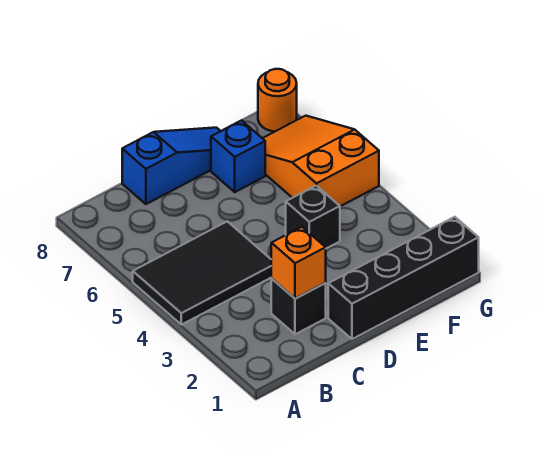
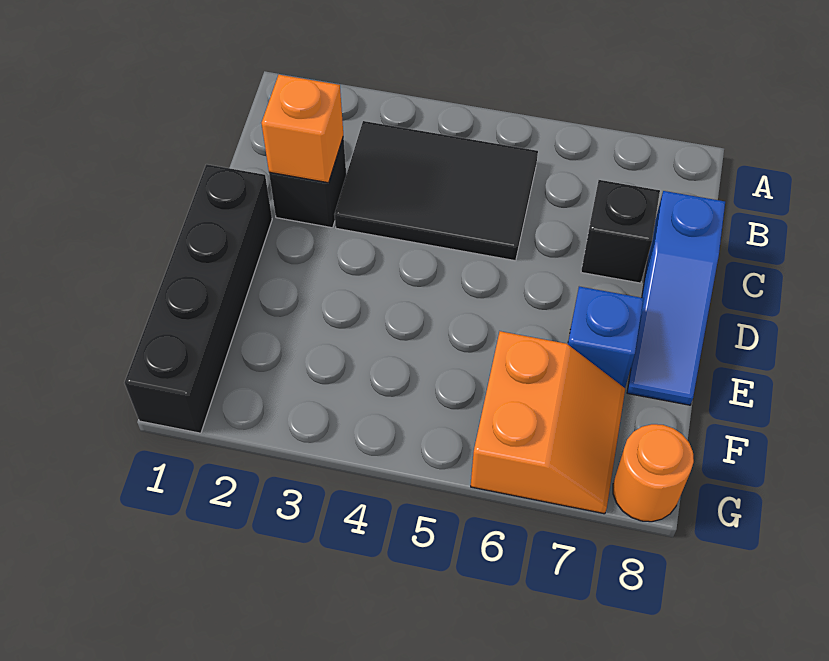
black tile A4:C5 level 1 -> black tile B3:C5 level 1
black brick E4 level 1 -> black brick C7 level 1
orange slope F5:G7 level 1 top 5 -> orange slope F6:G7 level 1 top 6

